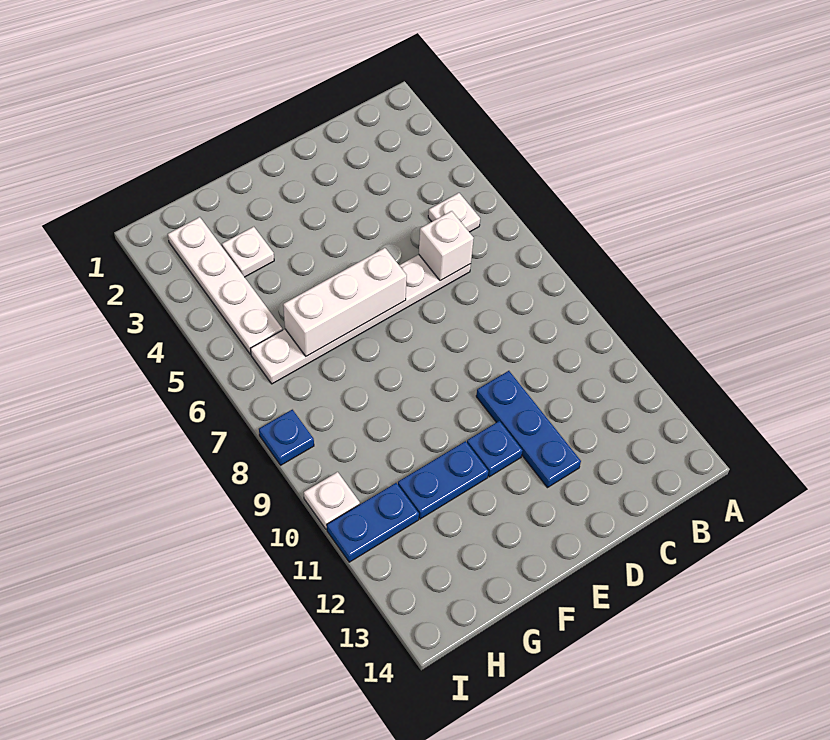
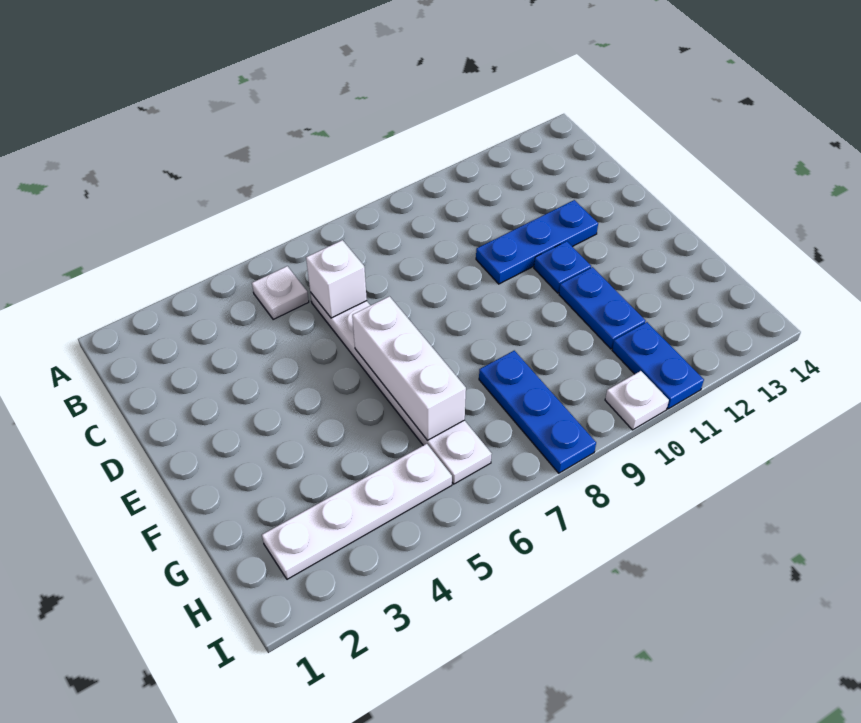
white plate G3 level 1 -> none
blue plate I8 level 1 -> blue plate G8:I8 level 1

